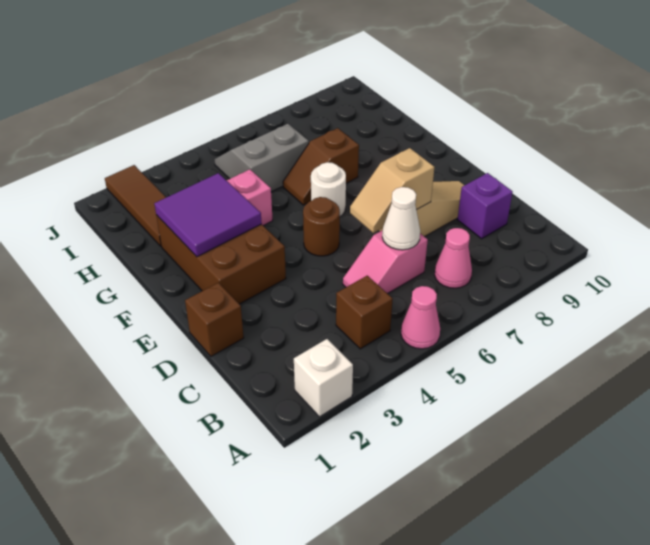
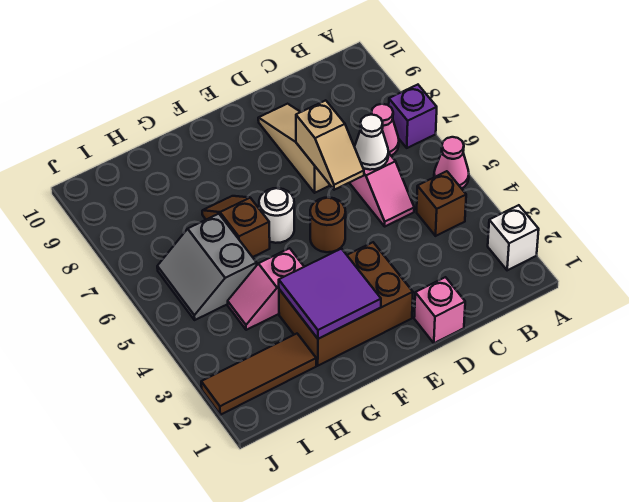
purple brick C9 level 1 -> purple brick A7 level 1
brown brick D1 level 1 -> pink brick D1 level 1
brown slope G6:G7 level 1 top 7 -> brown slope G6:G7 level 1 top 6

